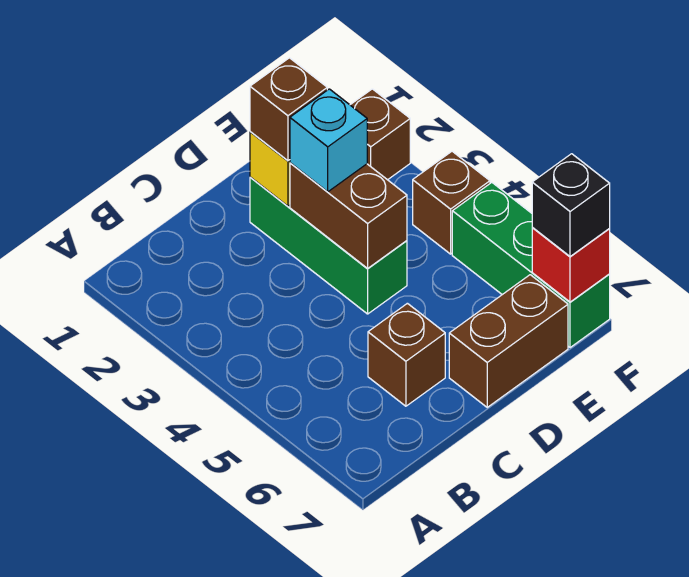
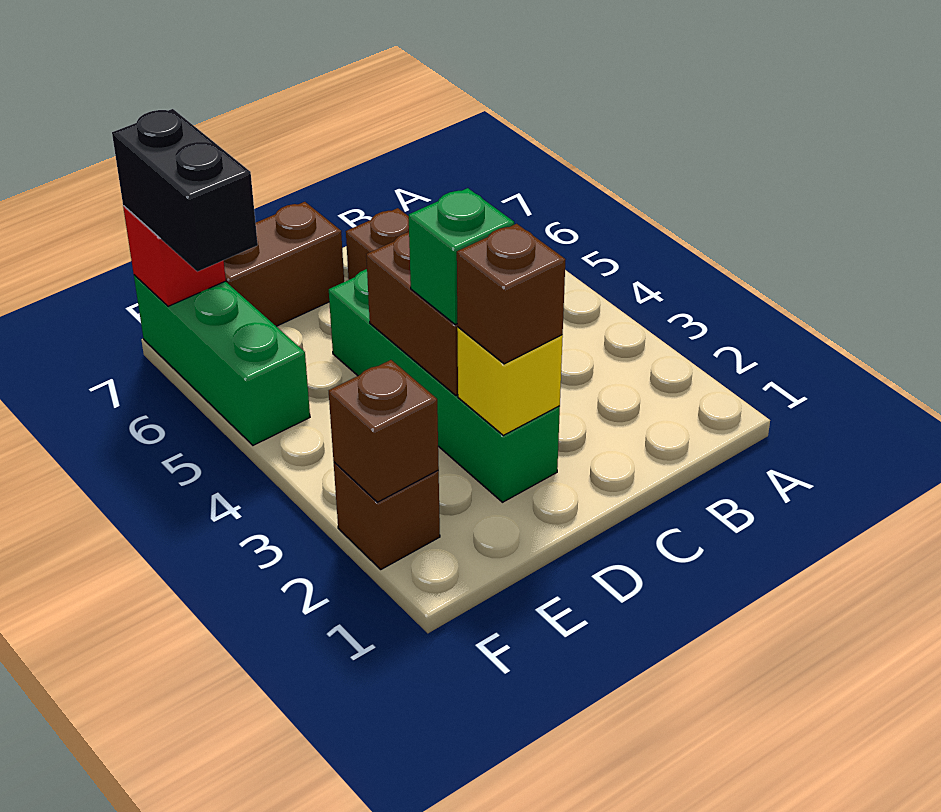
green brick D2:D4 level 1 -> green brick D2:D5 level 1
cyan brick D3 level 3 -> green brick D3 level 3
brown brick F4 level 1 -> brown brick F2 level 2
black brick F7 level 3 -> black brick F6:F7 level 3

